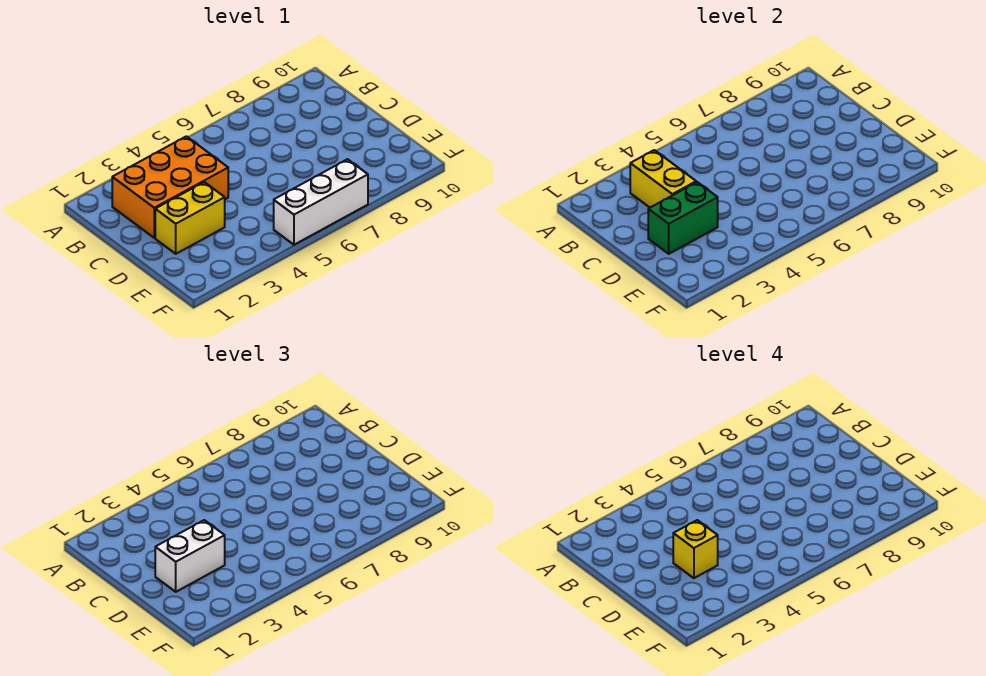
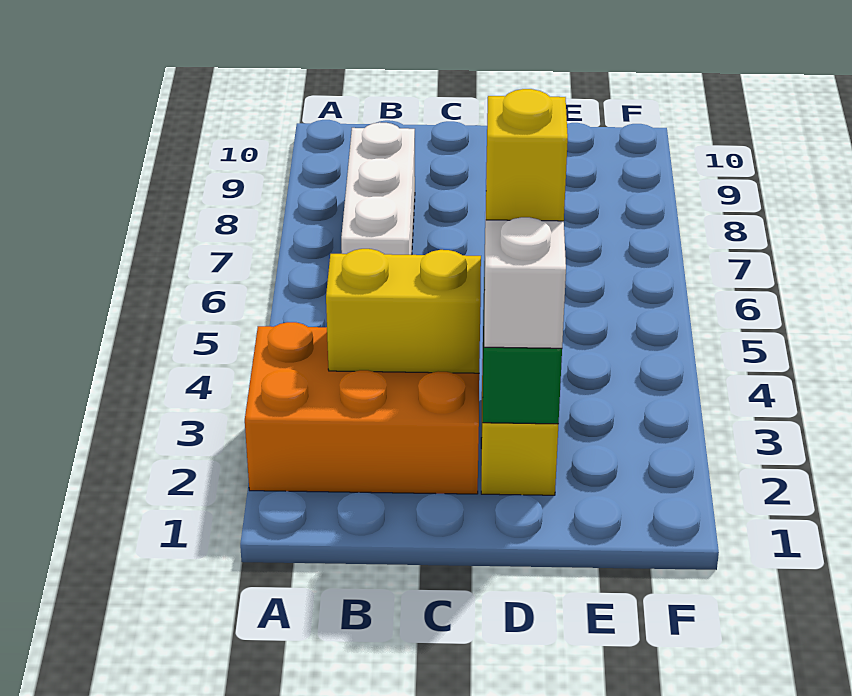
orange brick B2:C4 level 1 -> orange brick A2:C3 level 1
white brick F5:F7 level 1 -> white brick B6:B8 level 1

